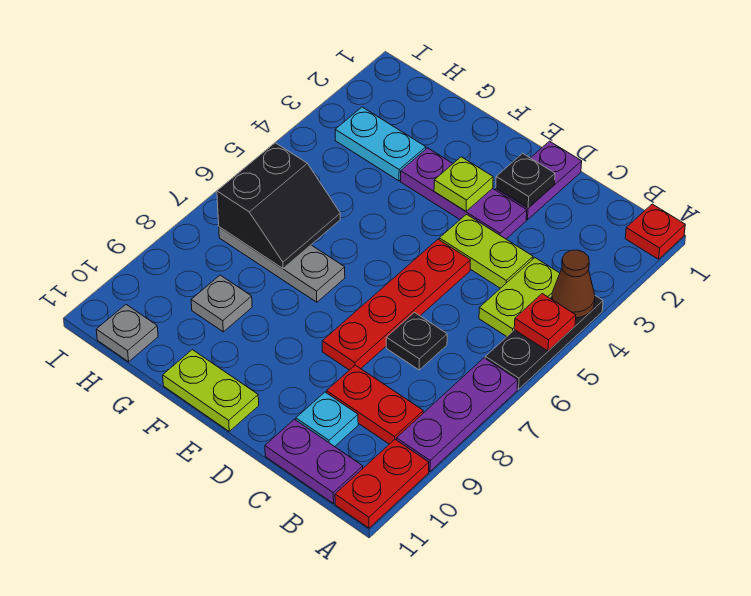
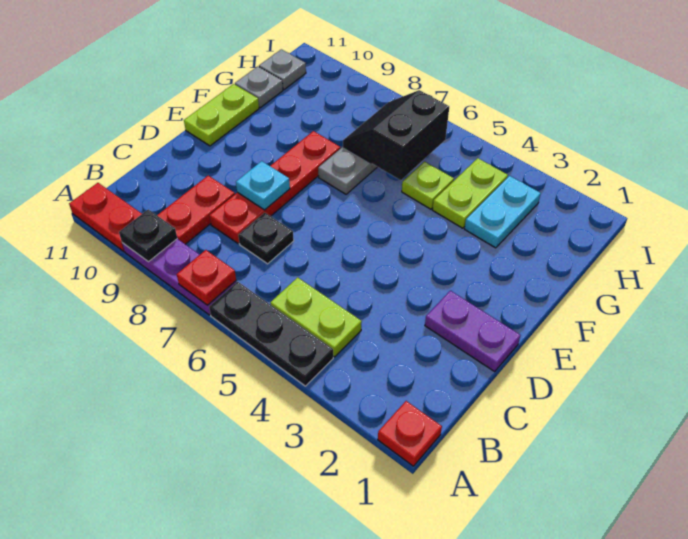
brown cone A4 level 2 -> none
red plate A5 level 2 -> red plate A7 level 2
purple plate B11:C11 level 1 -> none
lime plate C4:D4 level 1 -> lime plate G4:H4 level 1
cyan plate C10 level 1 -> cyan plate D8 level 2
black plate D2 level 2 -> black plate A9 level 2
purple plate D3:F3 level 1 -> none
red plate D5:D8 level 1 -> red plate C8:F8 level 1
lime plate E3 level 2 -> lime plate G5 level 1
black slope G6:H7 level 2 top H -> black slope G6:H7 level 2 top 6
grey plate G9 level 1 -> grey plate G11 level 1

